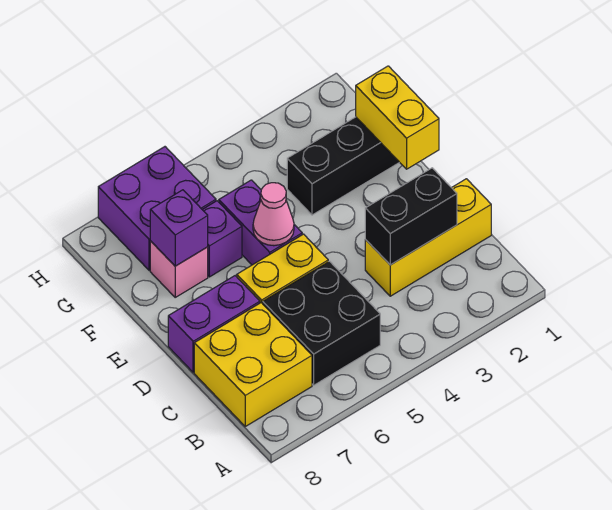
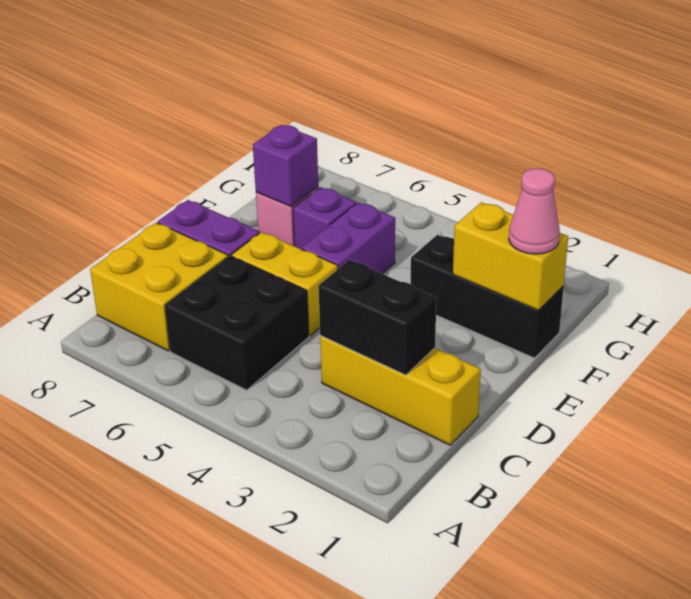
yellow brick E1:F1 level 2 -> yellow brick F1:F2 level 2
pink cone E5 level 2 -> pink cone F1 level 3
purple brick G6:H7 level 1 -> none

